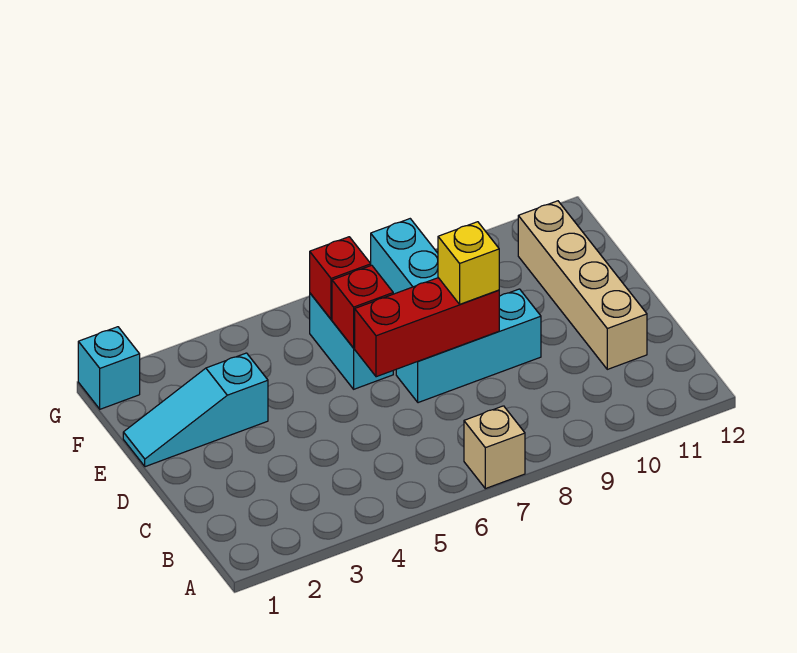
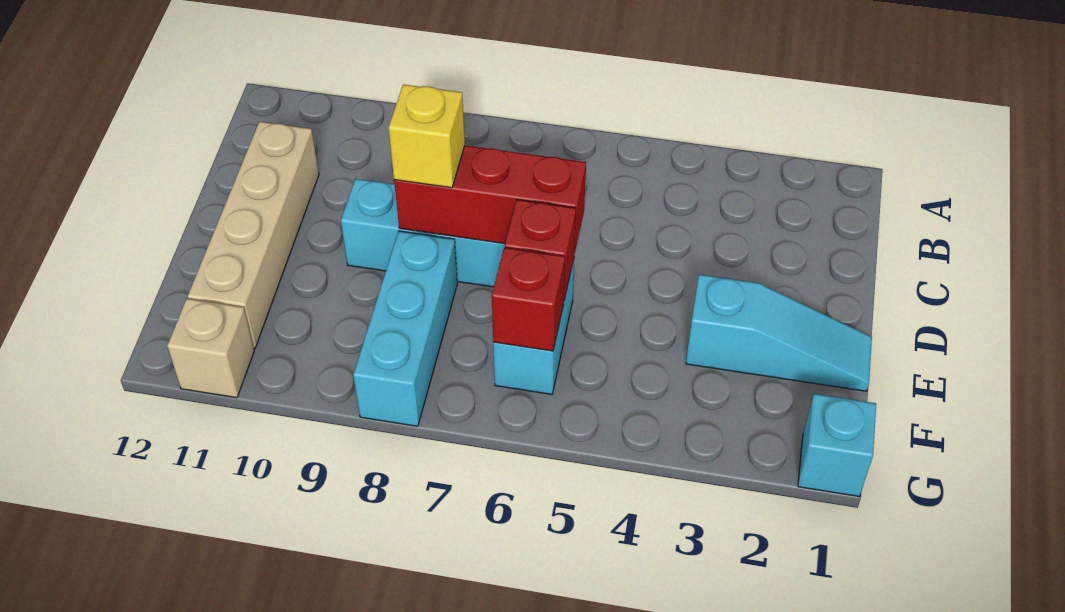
tan brick A7 level 1 -> tan brick G11 level 1

